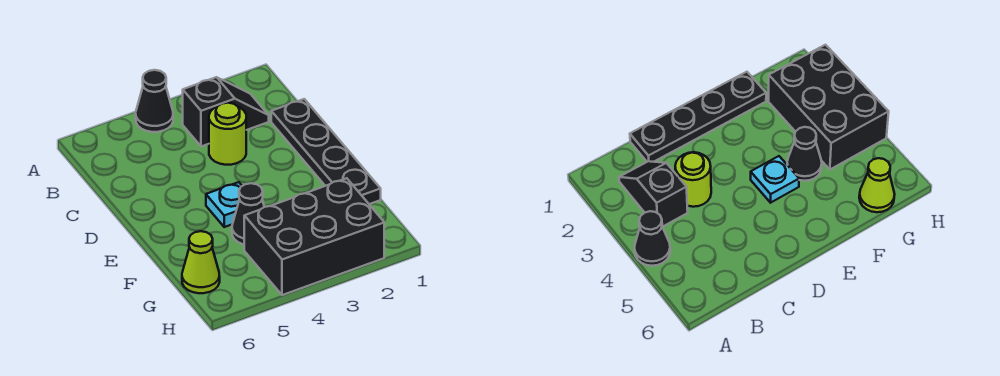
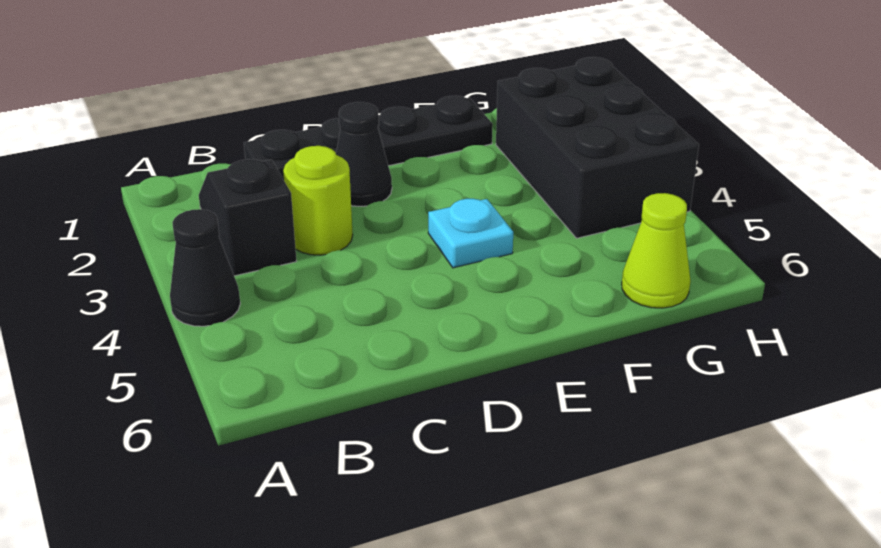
black cone F4 level 1 -> black cone D2 level 1

